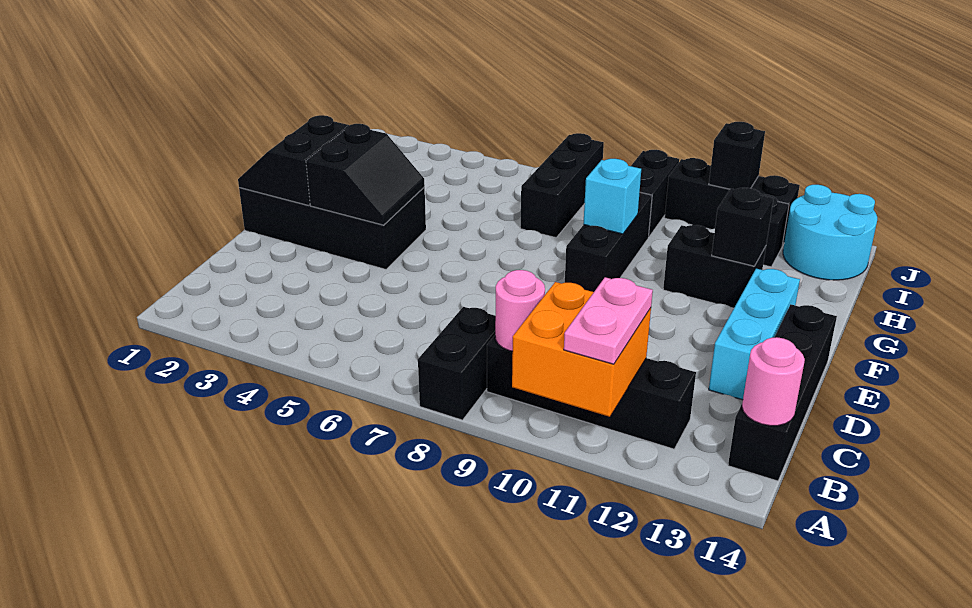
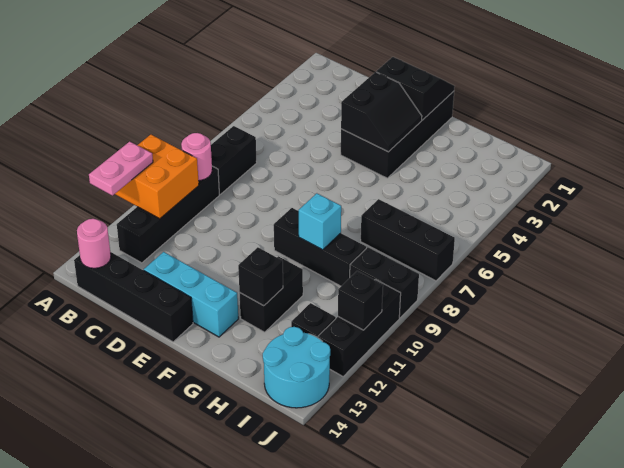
black brick A8:B8 level 1 -> black brick B7:B8 level 1
pink plate A11:B11 level 3 -> pink plate A11:A12 level 3
black slope E3:F4 level 2 top 3 -> black slope E3:F4 level 2 top E

